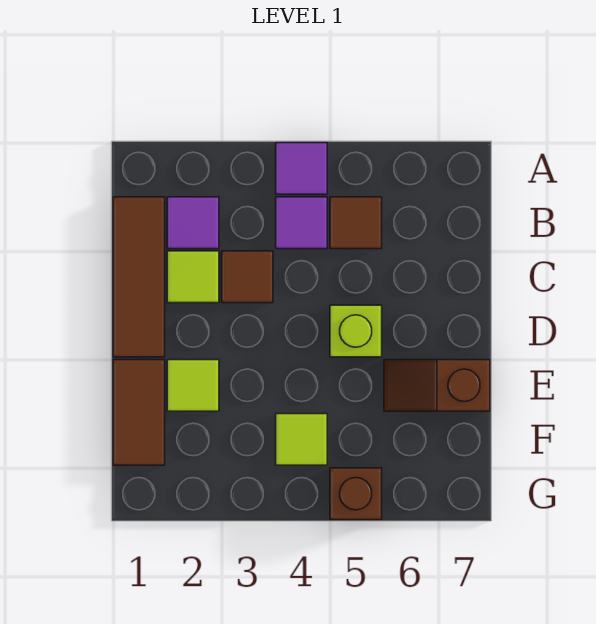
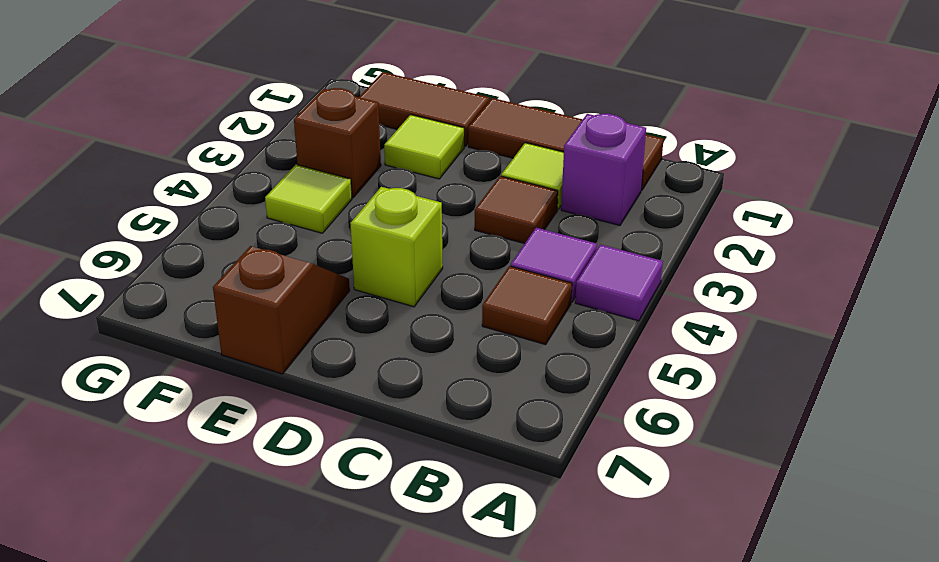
purple tile B2 level 1 -> purple brick B2 level 1
brown brick G5 level 1 -> brown brick F3 level 1

